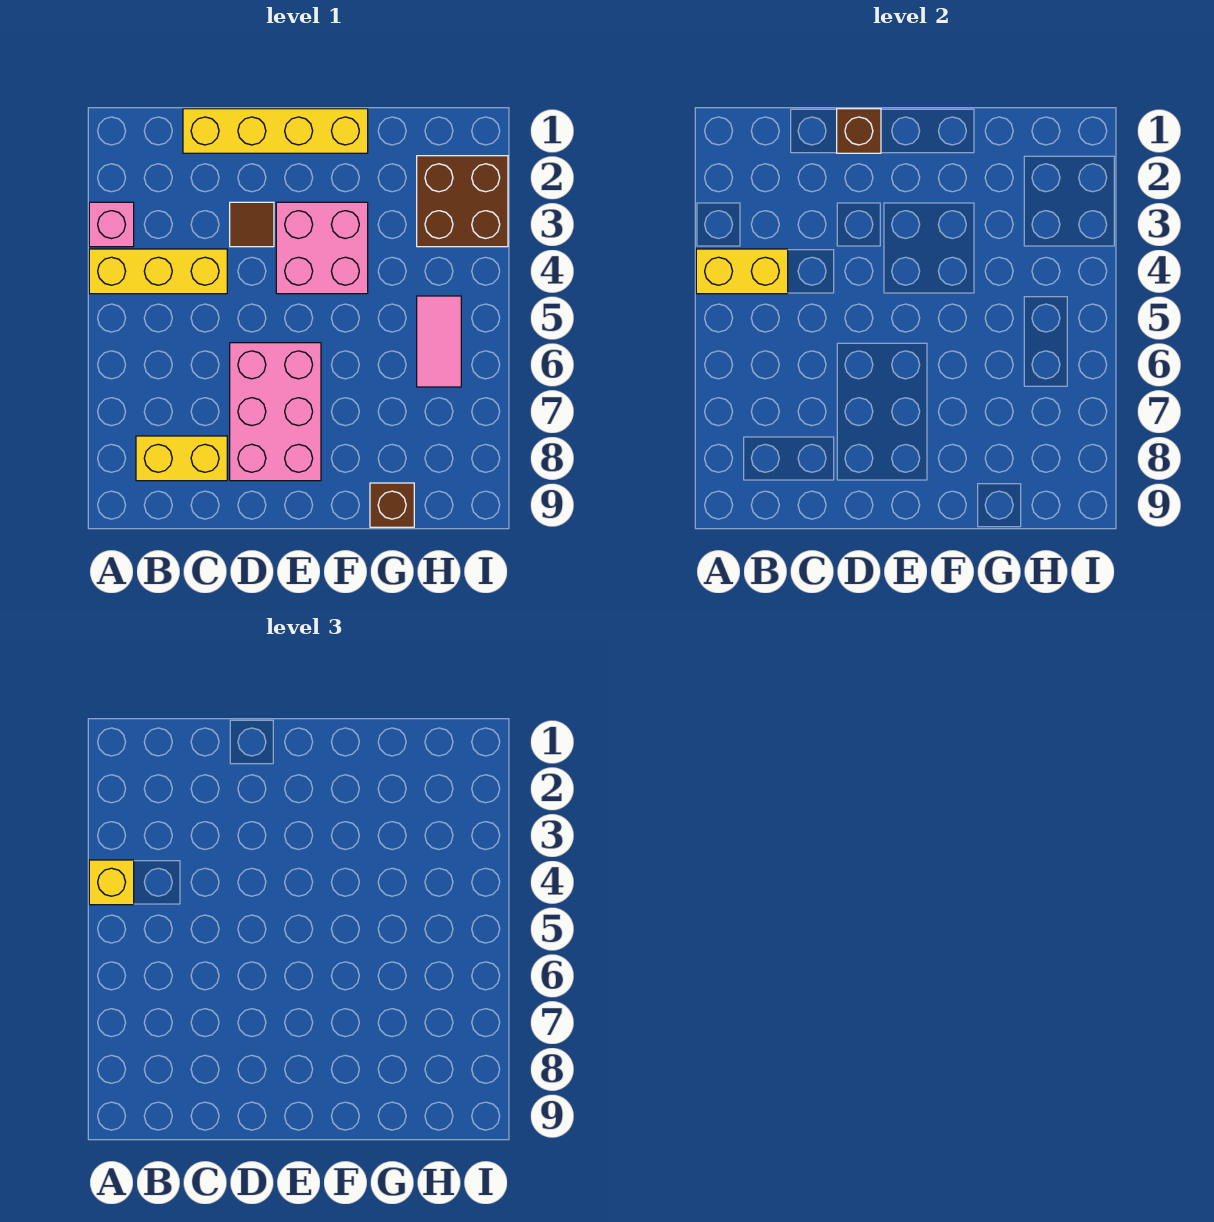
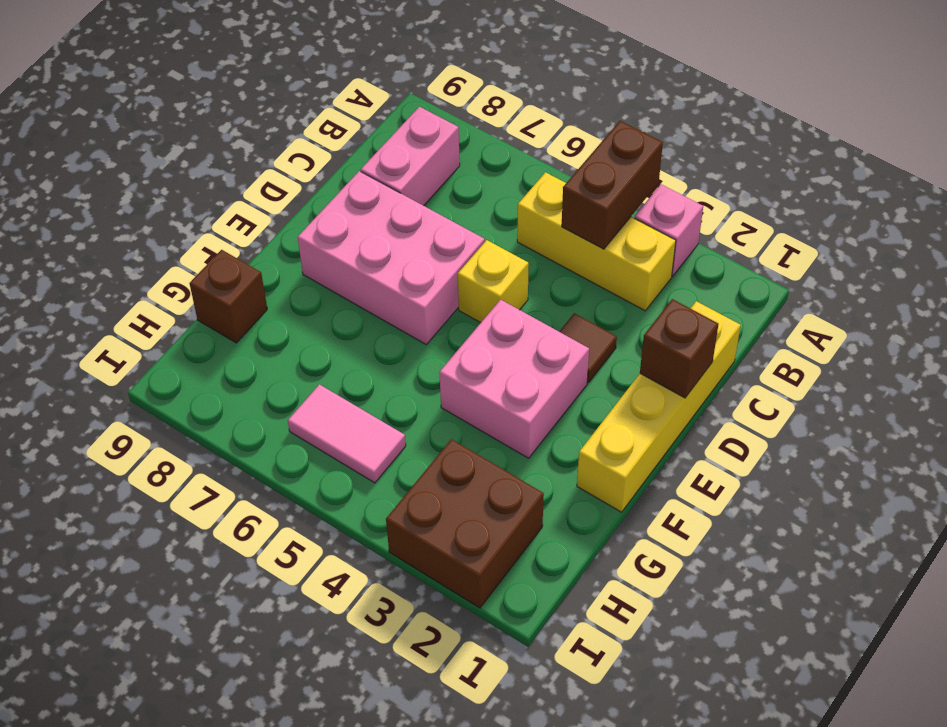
yellow brick A4:C4 level 1 -> yellow brick B3:B5 level 1
yellow brick A4:B4 level 2 -> brown brick A4:B4 level 2
yellow brick A4 level 3 -> yellow brick D5 level 1
yellow brick B8:C8 level 1 -> pink brick B8:C8 level 1

